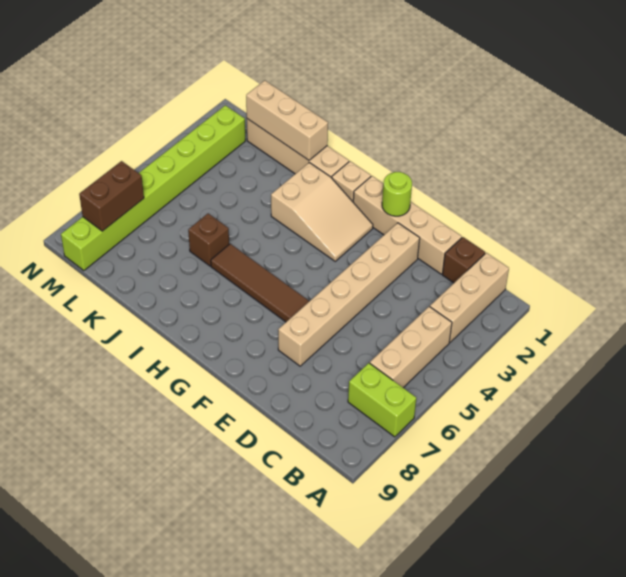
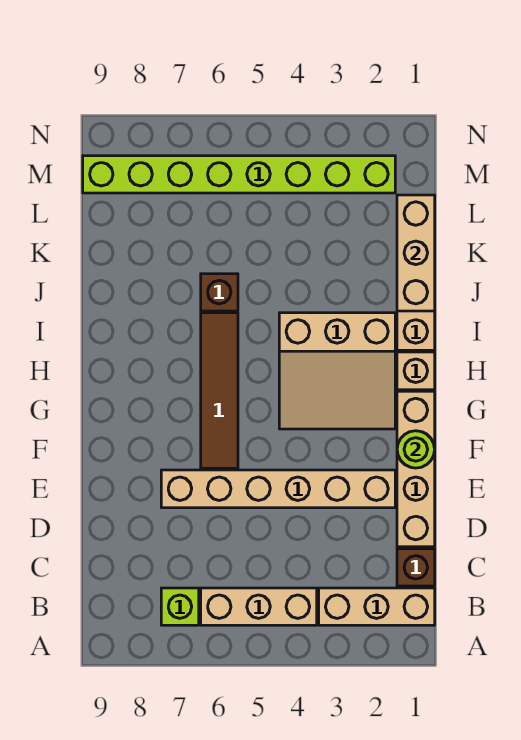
lime brick A7:B7 level 1 -> lime brick B7 level 1
tan slope G2:I3 level 1 top I -> tan slope G2:I4 level 1 top I
brown brick M7:M8 level 2 -> none

